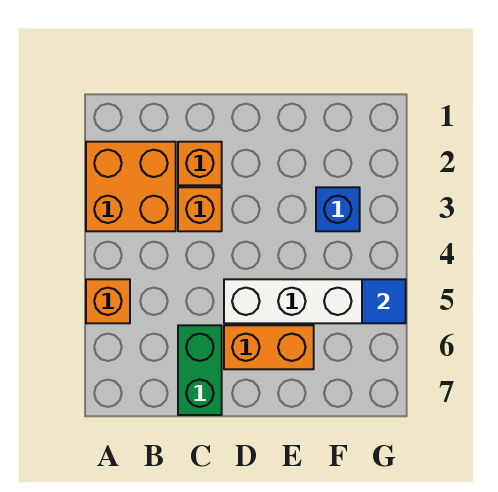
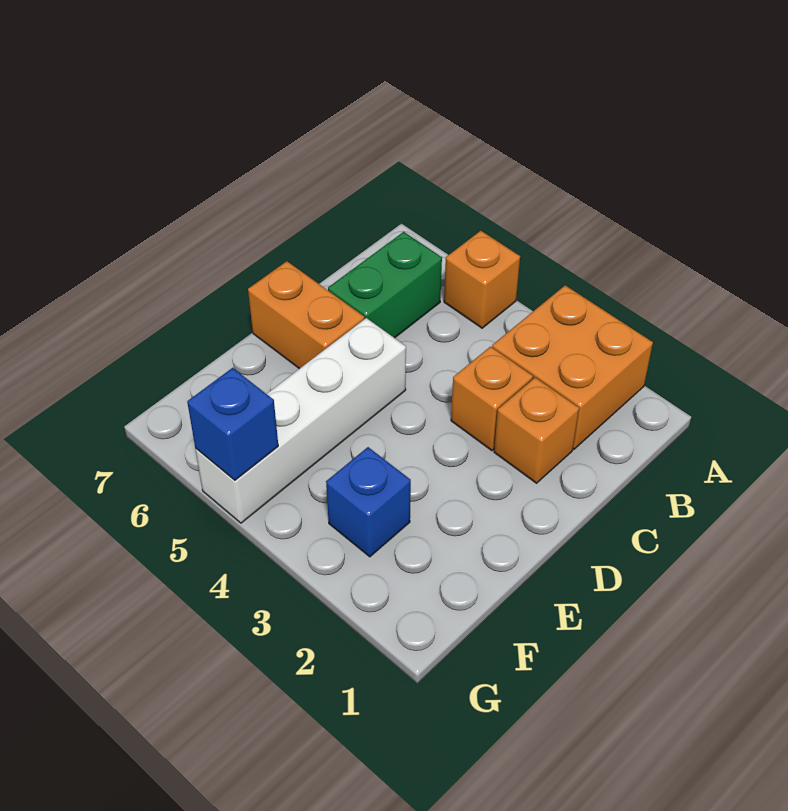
green brick C6:C7 level 1 -> green brick B6:C6 level 1
orange brick D6:E6 level 1 -> orange brick D6:D7 level 1
blue tile G5 level 2 -> blue brick G5 level 2

